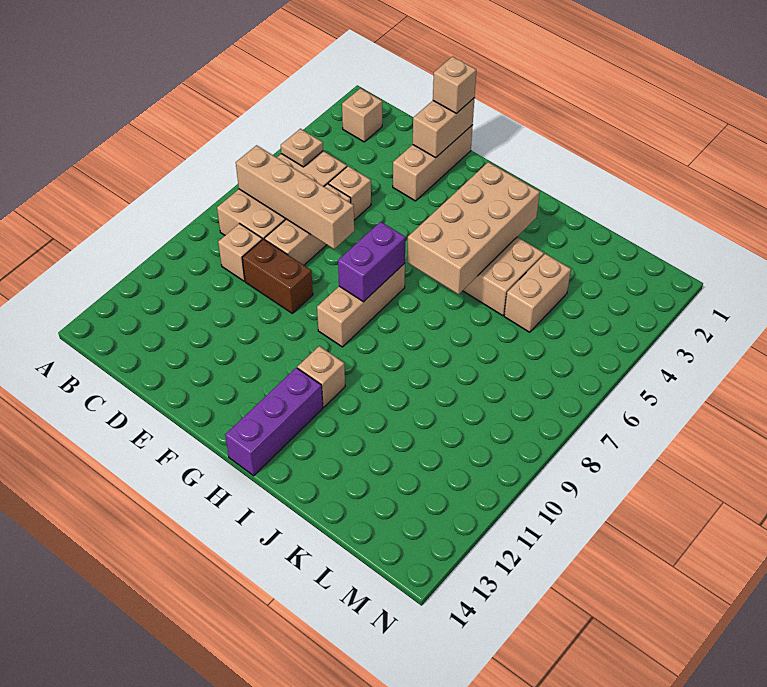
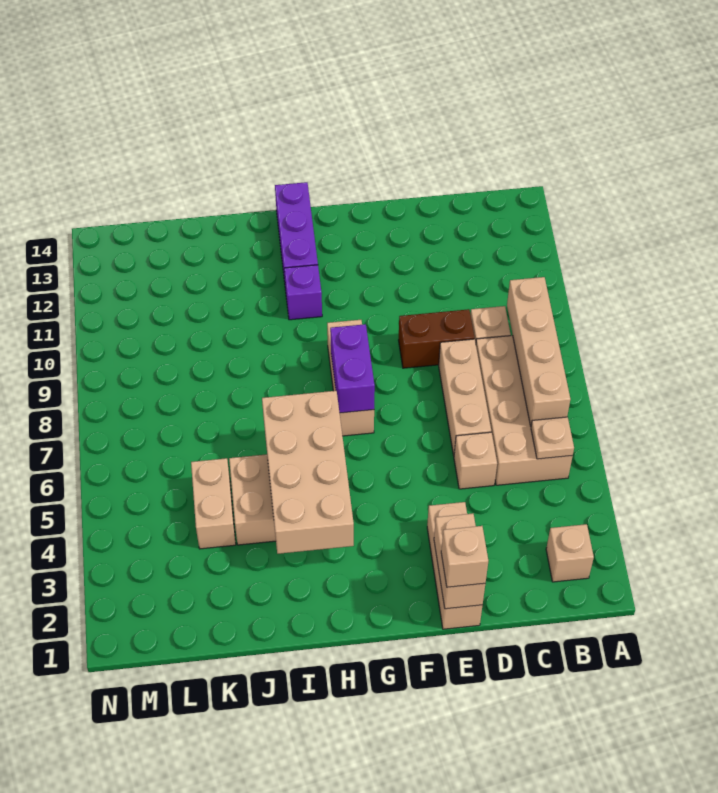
tan brick B7:E7 level 2 -> tan brick B6:B9 level 2
tan brick H11 level 1 -> purple brick H11 level 1

